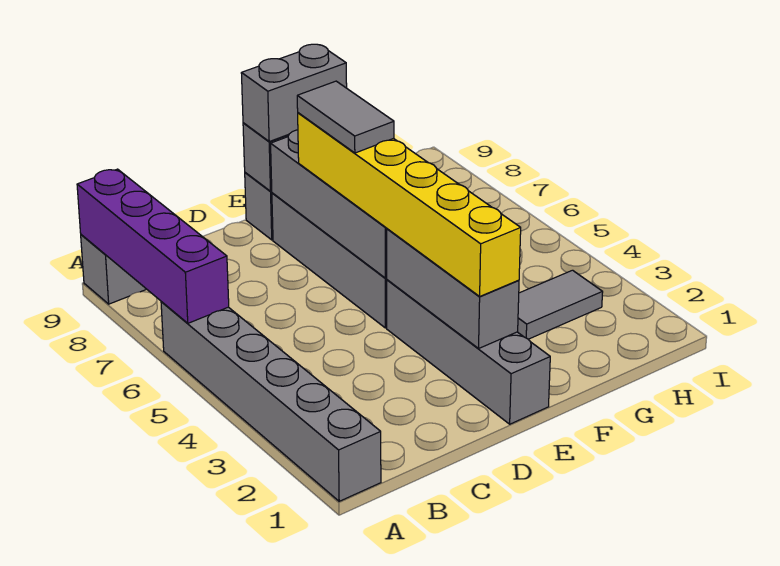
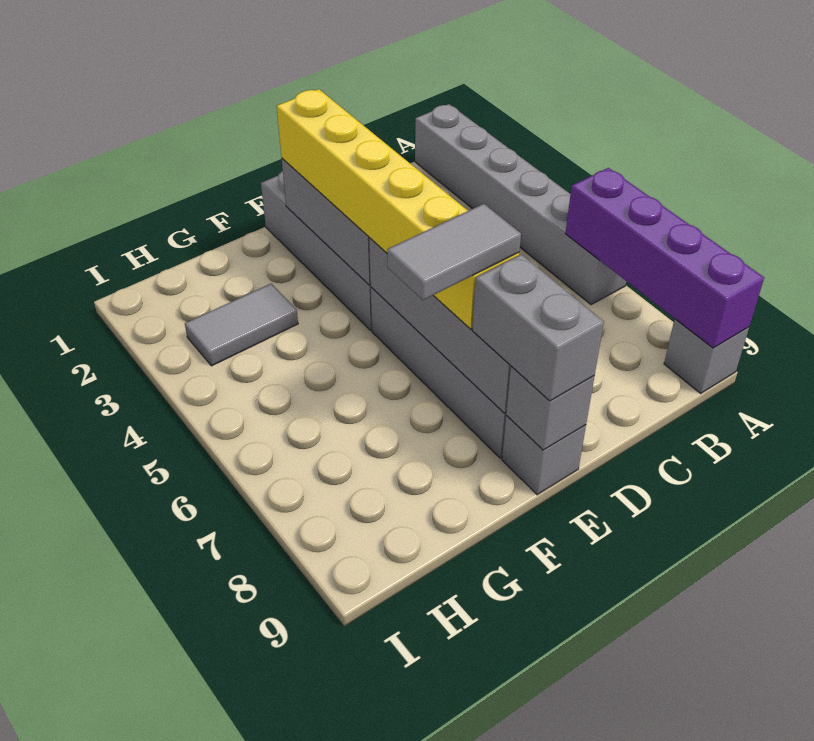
grey tile E6:E7 level 4 -> grey tile E7:F7 level 4
grey brick E9:F9 level 3 -> grey brick E8:E9 level 3

